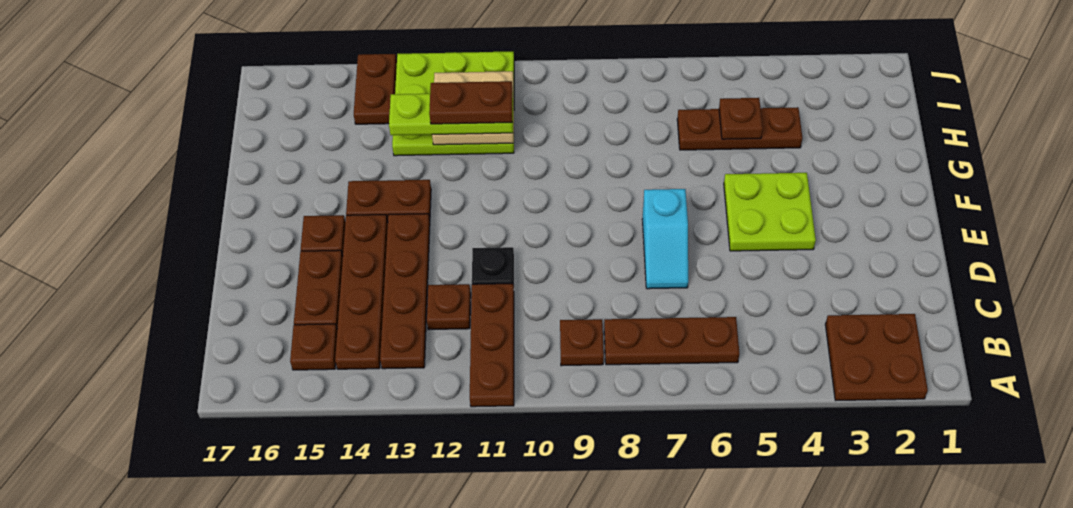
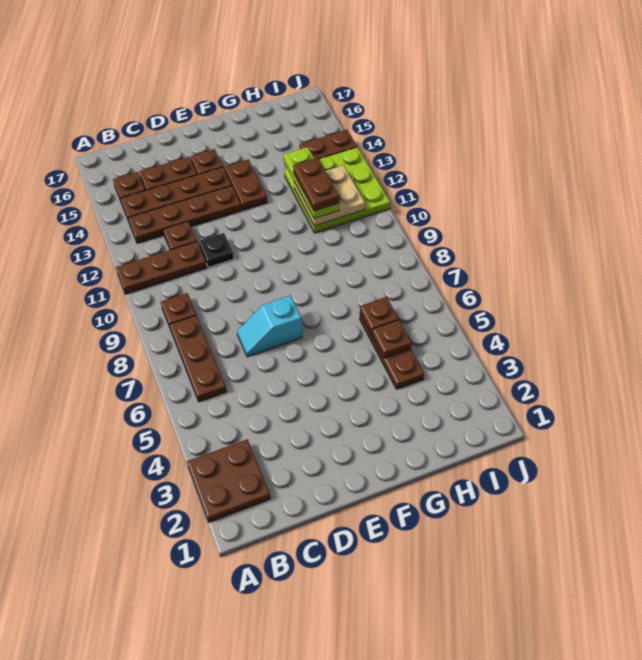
lime plate E4:F5 level 1 -> none
none -> brown plate H6 level 2

